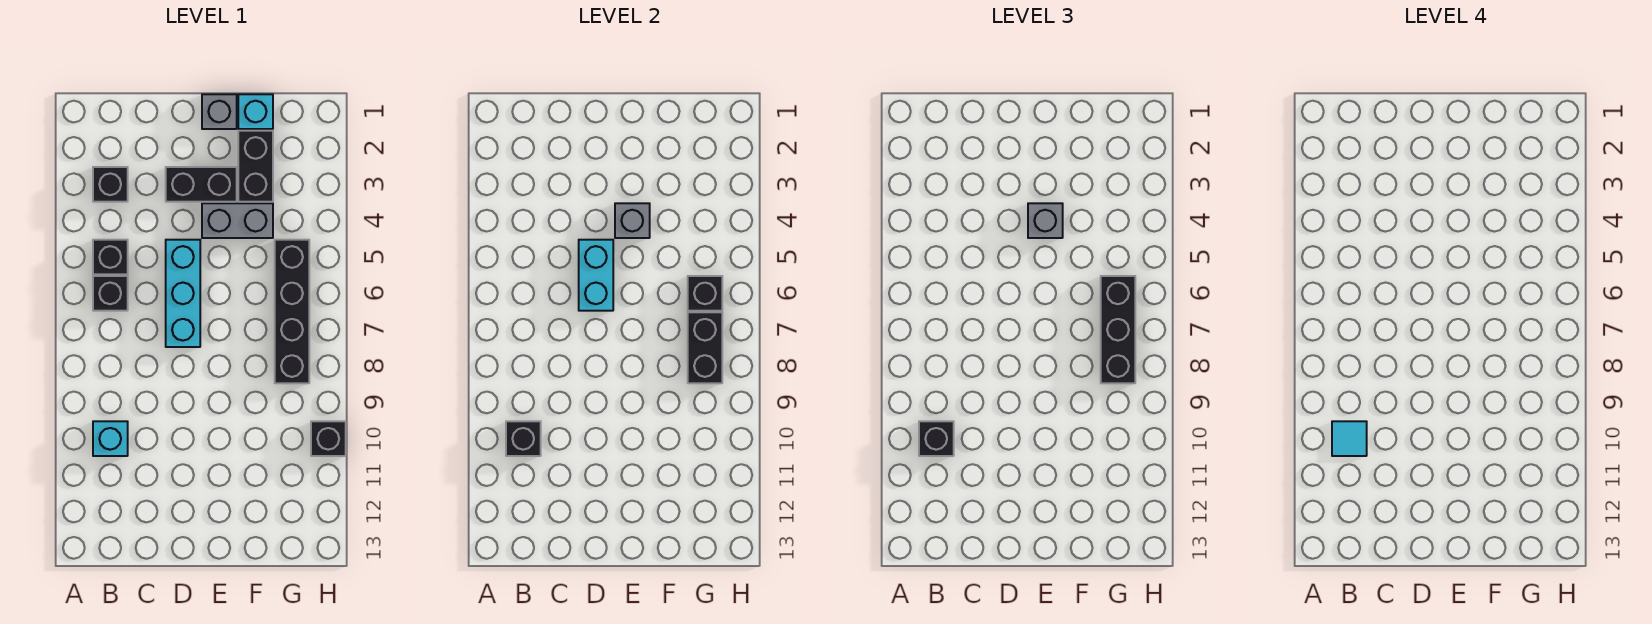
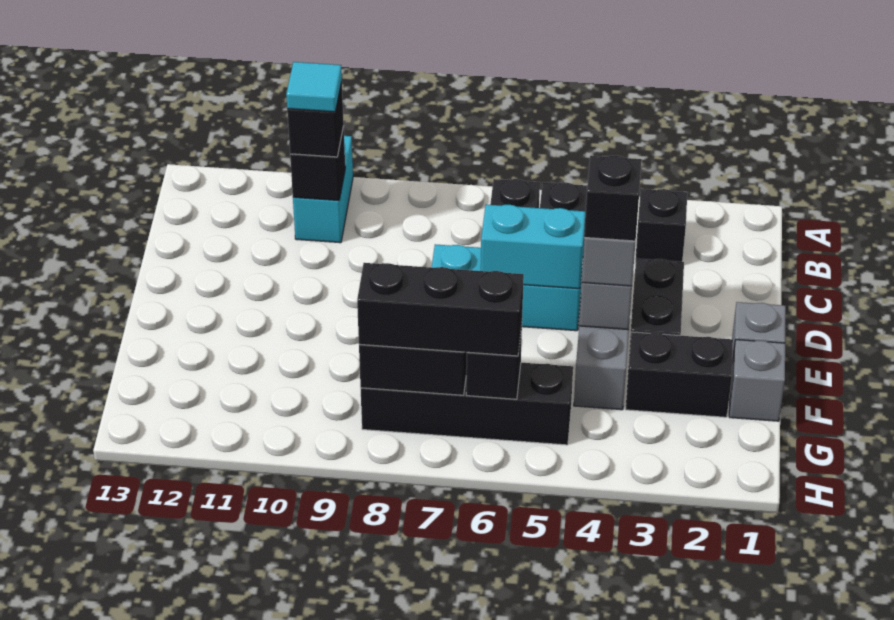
cyan brick B10 level 1 -> cyan brick A10:B10 level 1
cyan brick F1 level 1 -> grey brick F1 level 1
black brick H10 level 1 -> black brick E4 level 4

